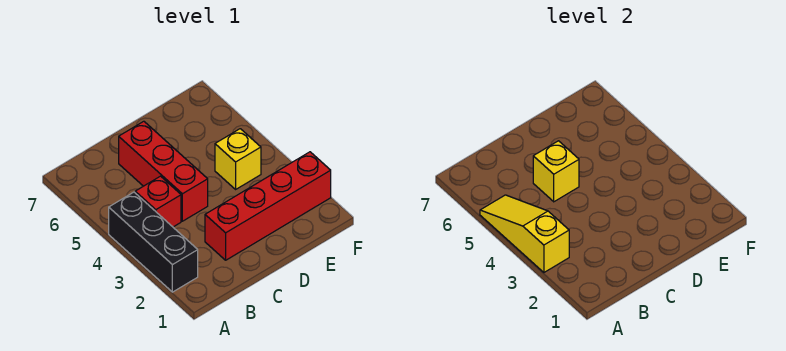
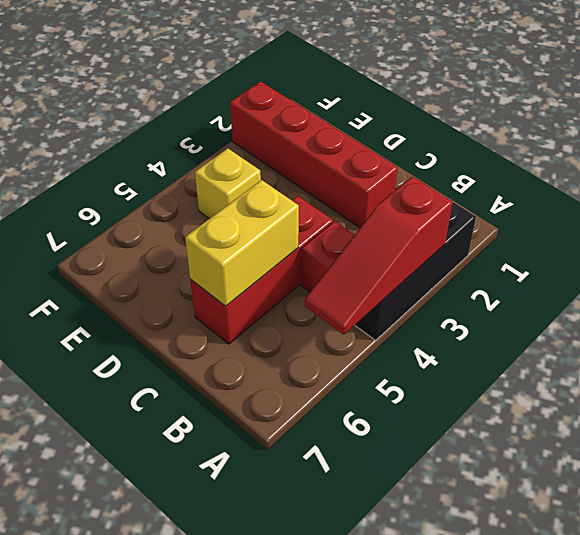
yellow slope A3:A5 level 2 top 3 -> red slope A3:A5 level 2 top 3
yellow brick C5 level 2 -> yellow brick C5:C6 level 2

